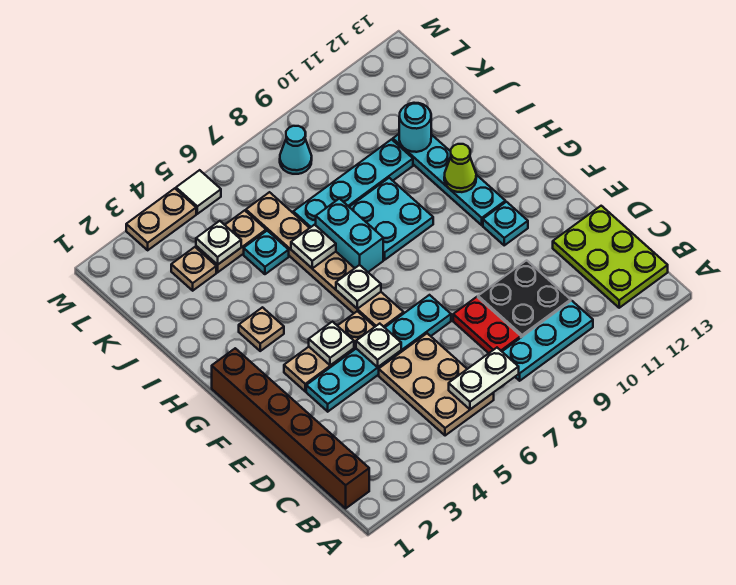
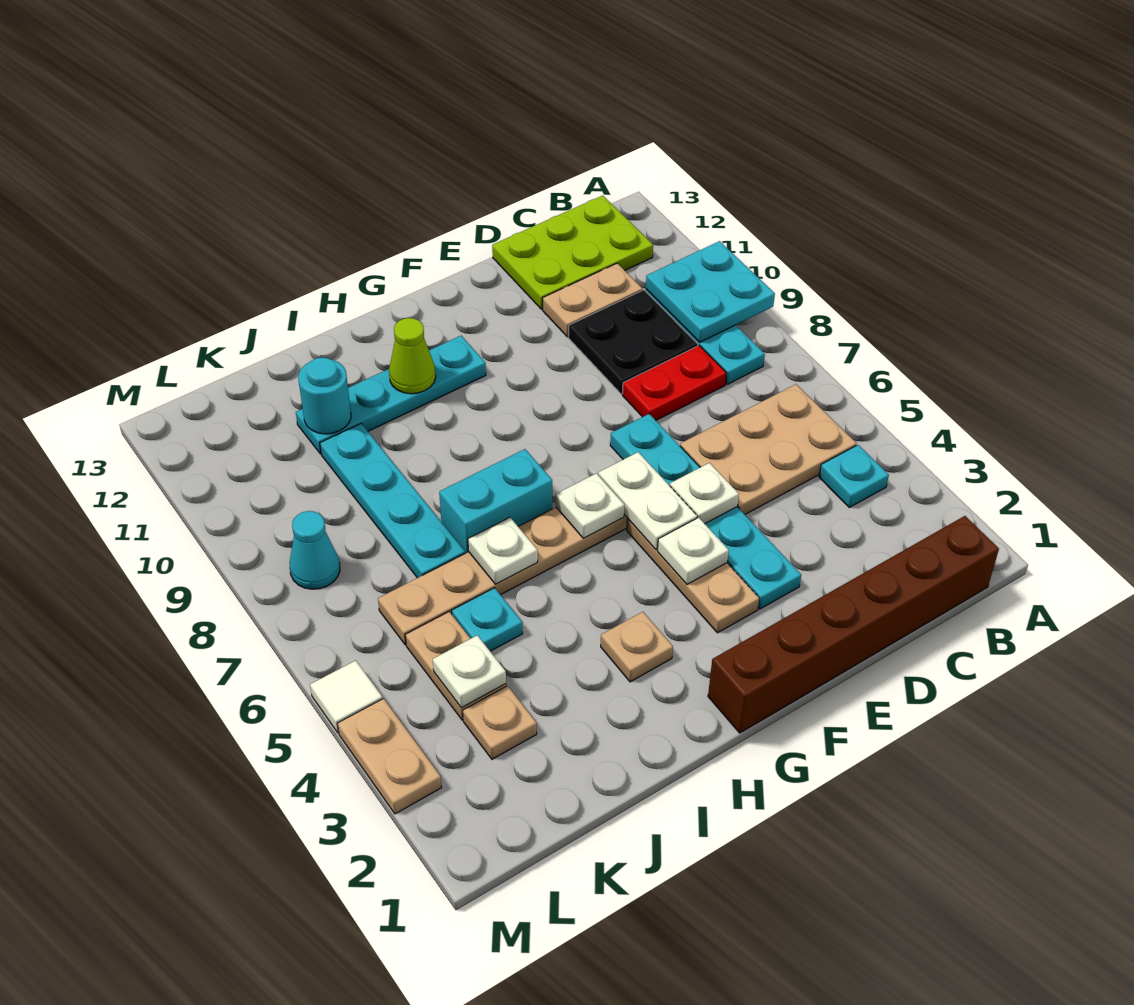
white plate B6:B7 level 2 -> white plate F5:F6 level 2
none -> tan plate C11:D11 level 1
cyan plate F11 level 1 -> cyan plate B4 level 1
cyan plate H8:I9 level 1 -> cyan plate A9:B10 level 2

